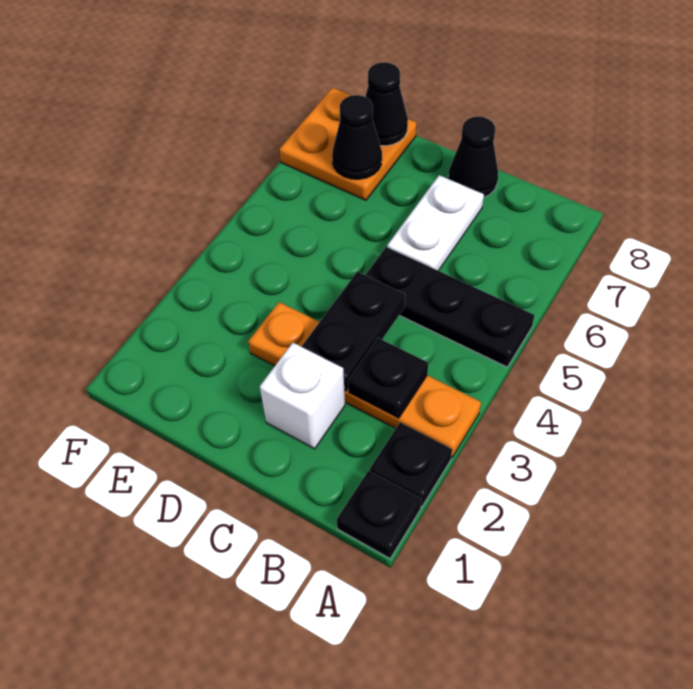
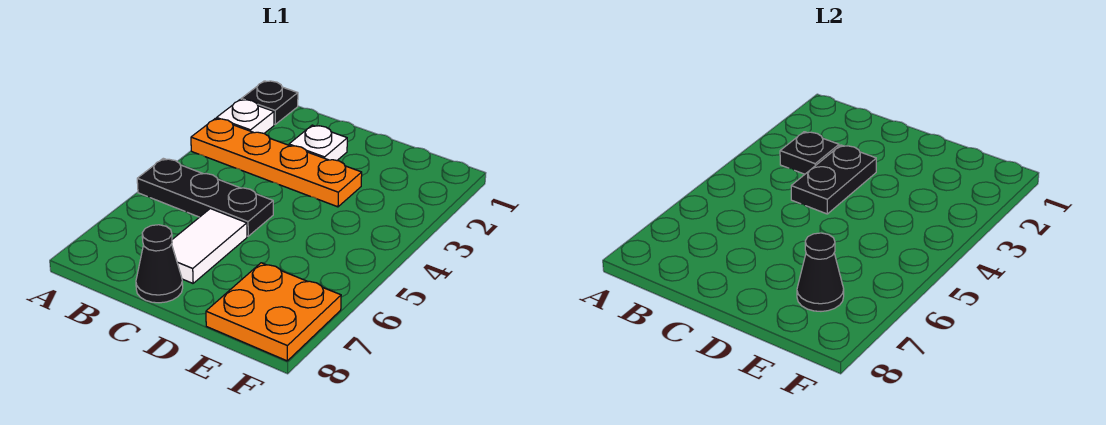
black plate A2 level 1 -> white plate A2 level 1
white brick C2 level 1 -> white plate C2 level 1
white plate C6:C7 level 1 -> white tile C6:C7 level 1
black cone E8 level 2 -> none

